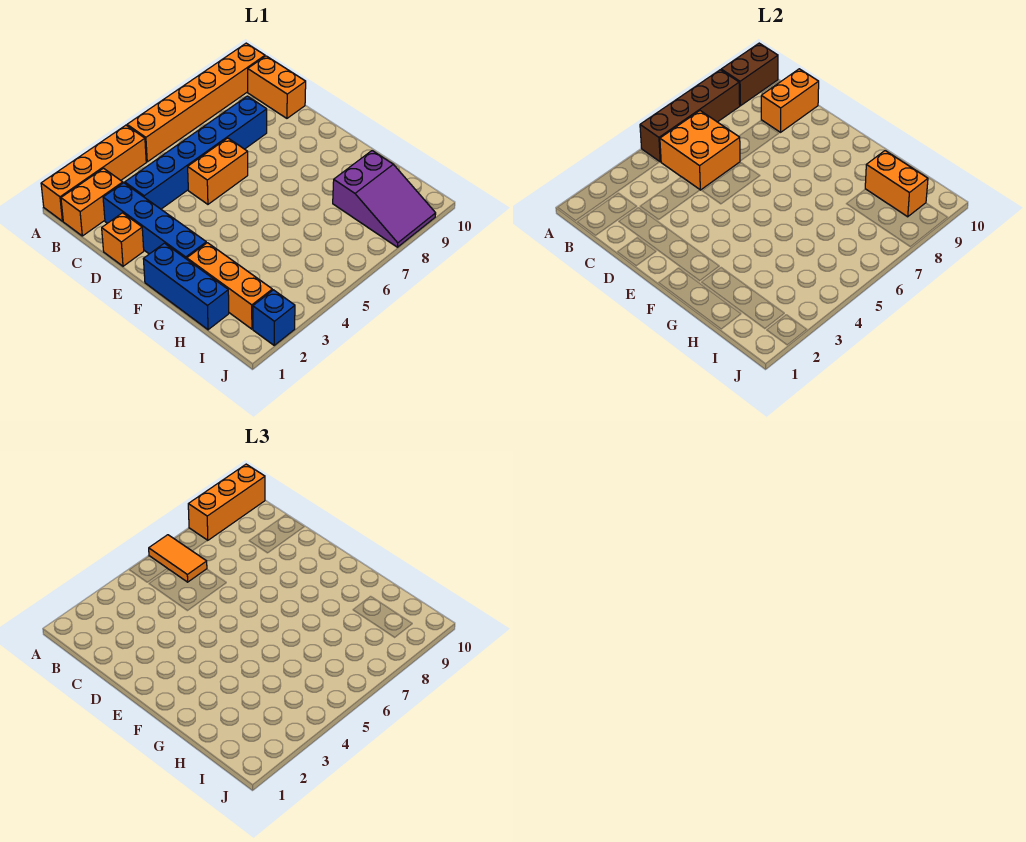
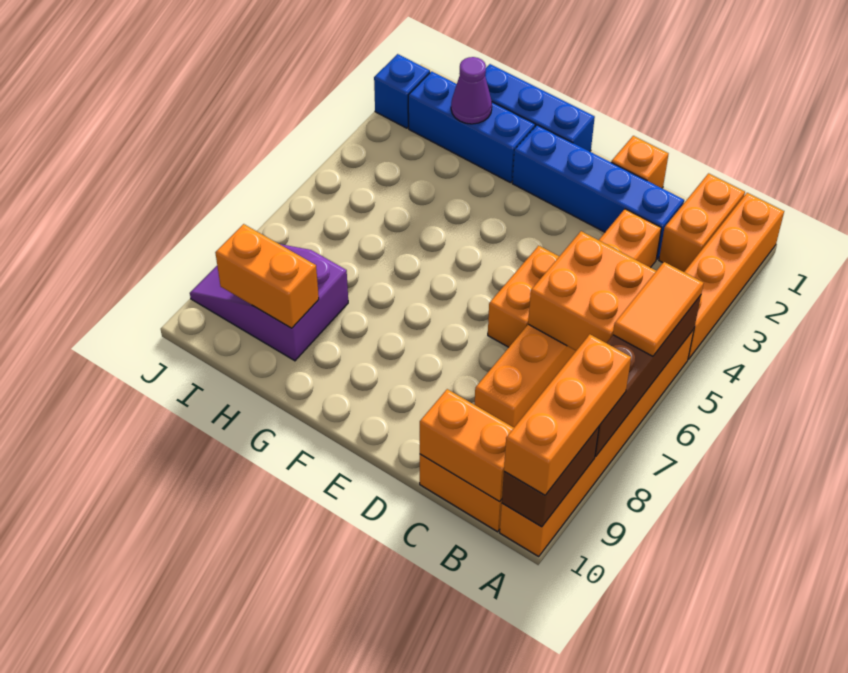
orange tile A6:B6 level 3 -> orange tile A5:A6 level 3
blue brick C3:C8 level 1 -> orange brick C3:C8 level 1
orange brick C9:C10 level 2 -> orange brick B10:C10 level 2
orange brick G2:I2 level 1 -> blue brick G2:I2 level 1
none -> purple cone H2 level 2

